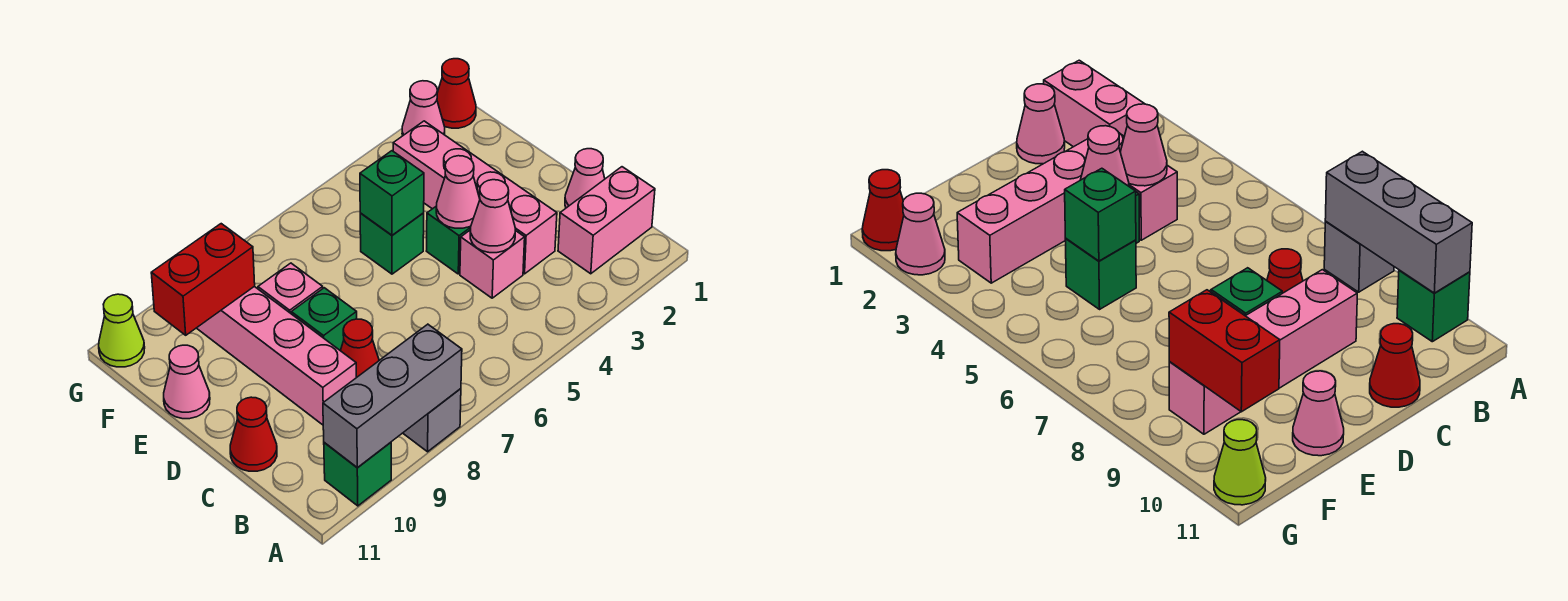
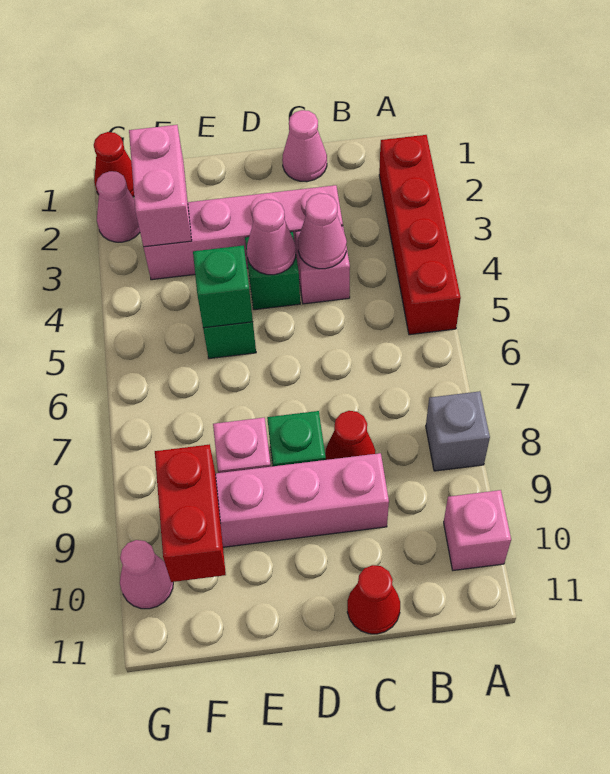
none -> red brick A2:A5 level 1
grey brick A8:A10 level 2 -> none
green brick A10 level 1 -> pink brick A10 level 1
pink brick B1:B2 level 1 -> pink brick F2:F3 level 2
pink cone E11 level 1 -> pink cone G10 level 1
lime cone G11 level 1 -> none

